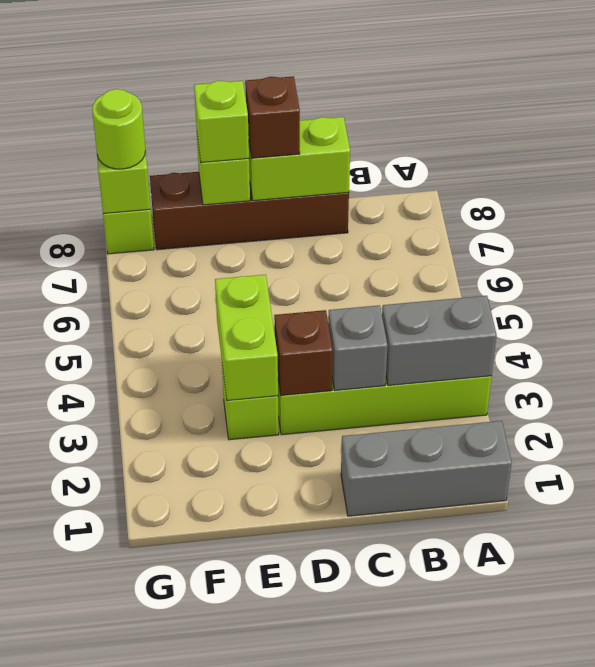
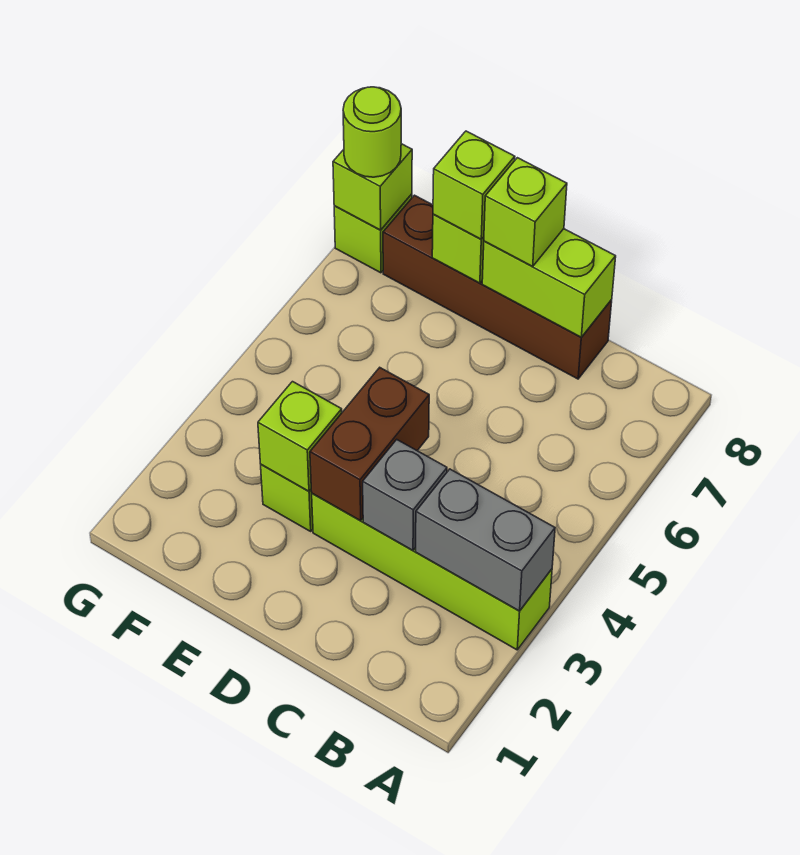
grey brick A1:C1 level 1 -> none
brown brick D3 level 2 -> brown brick D3:D4 level 2
brown brick D8 level 3 -> lime brick D8 level 3
lime brick E3:E4 level 2 -> lime brick E3 level 2

